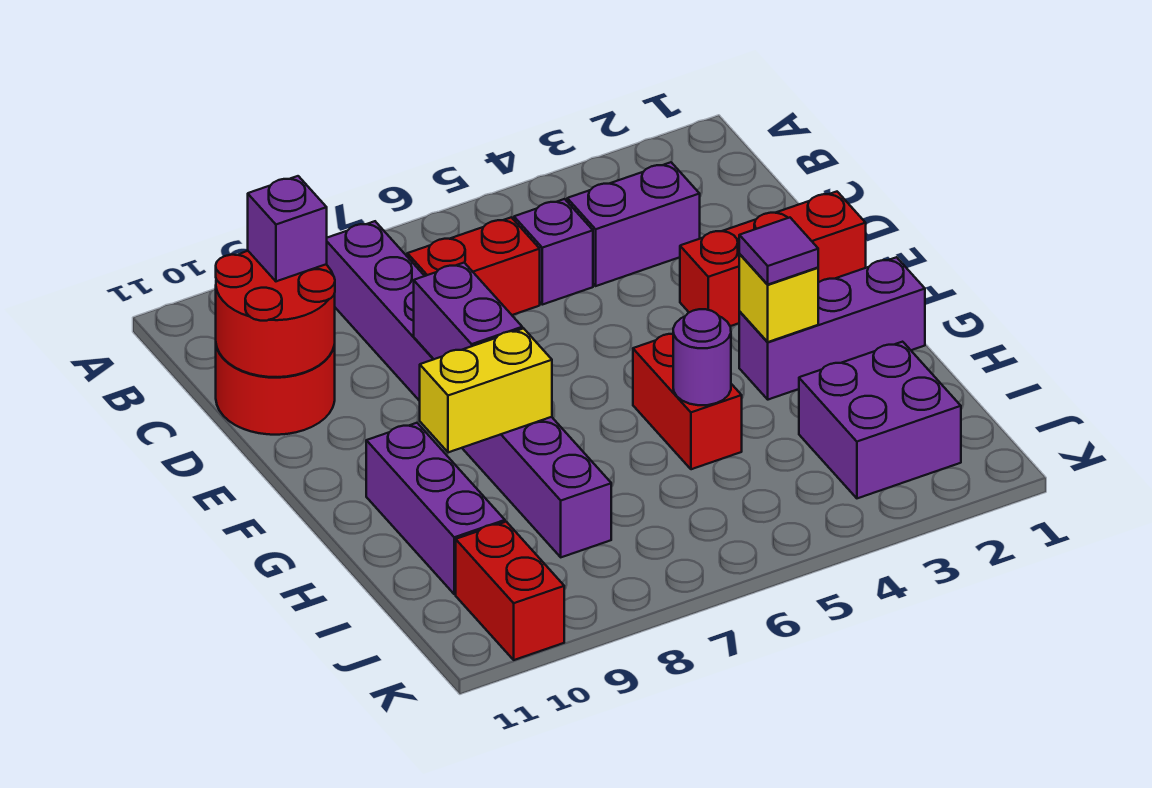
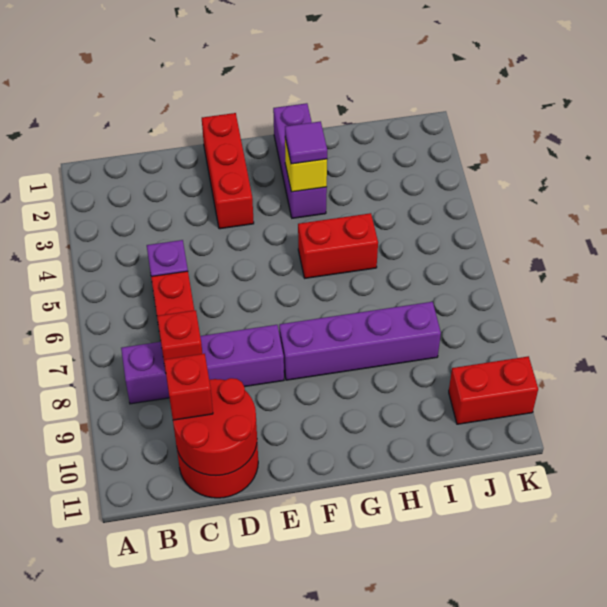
purple brick C3:C4 level 1 -> none
none -> red brick C8 level 2
purple brick C10 level 3 -> red brick C10 level 3
purple brick E8:F8 level 2 -> none
yellow brick G8:G9 level 2 -> none
purple brick G10:I10 level 1 -> none
purple round brick H5 level 2 -> none
purple brick I2:J3 level 1 -> none

